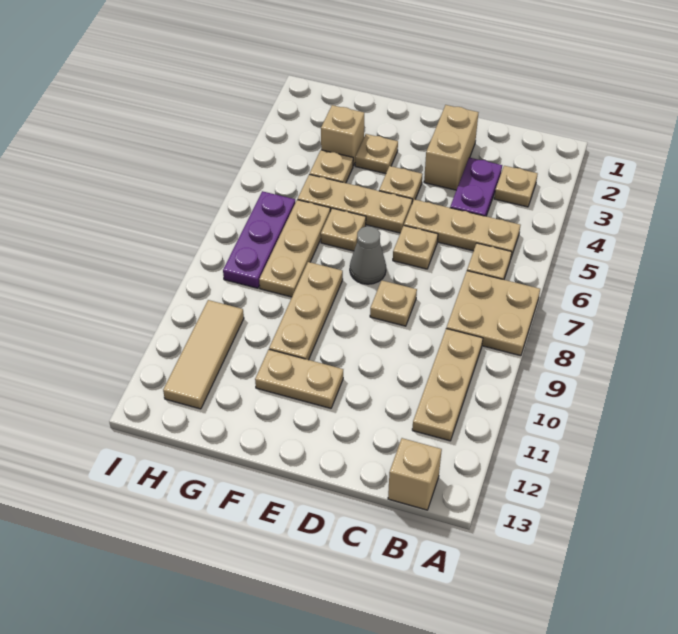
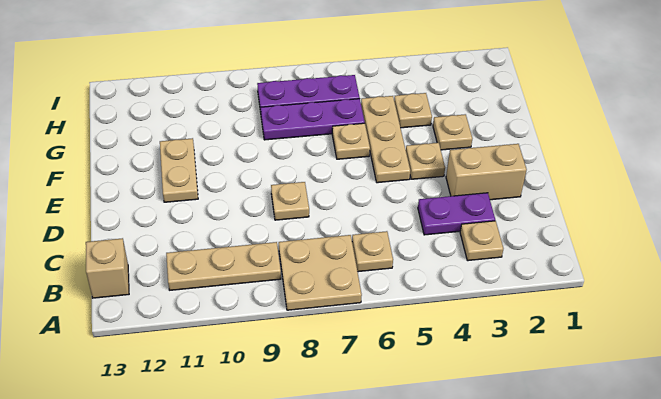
tan plate B5:D5 level 1 -> none
tan plate D6 level 1 -> none
grey cone E7 level 1 -> none
tan plate F8:F10 level 1 -> none
tan brick G3 level 1 -> none
tan plate G6:G8 level 1 -> purple plate G6:G8 level 1
tan tile H10:H12 level 1 -> none

